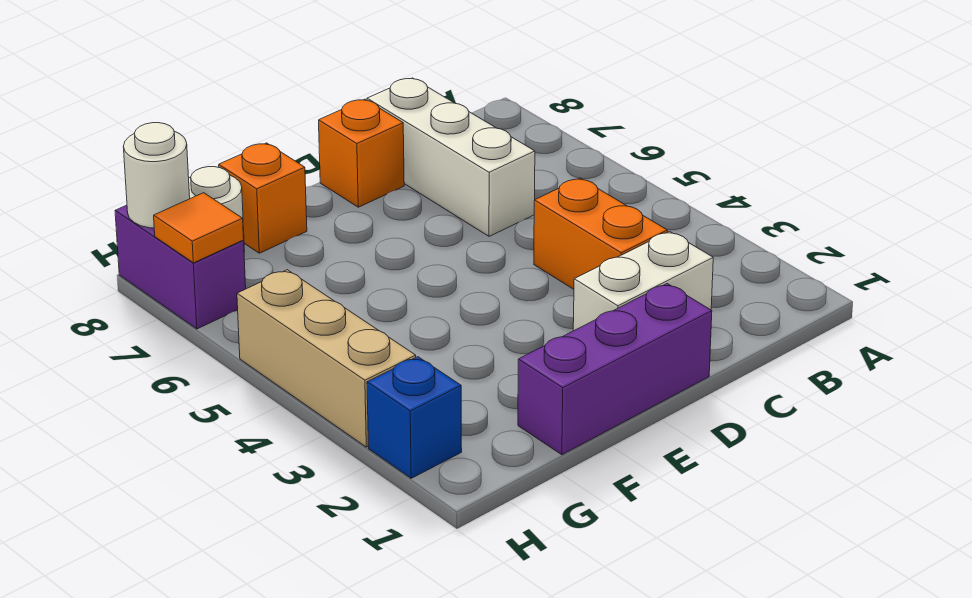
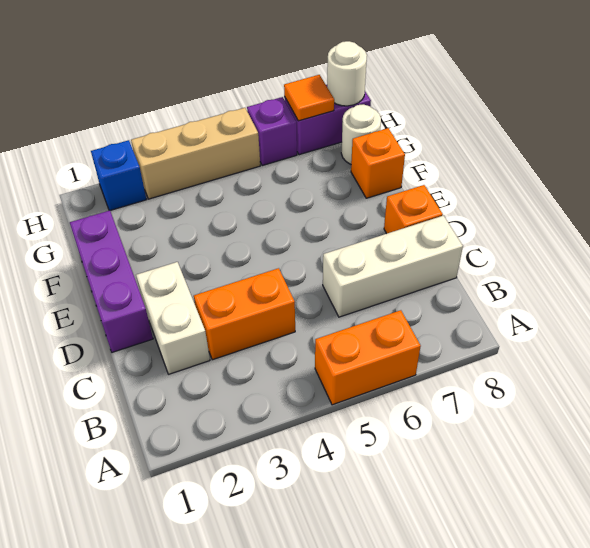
none -> orange brick A5:A6 level 1
none -> purple brick H6 level 1

